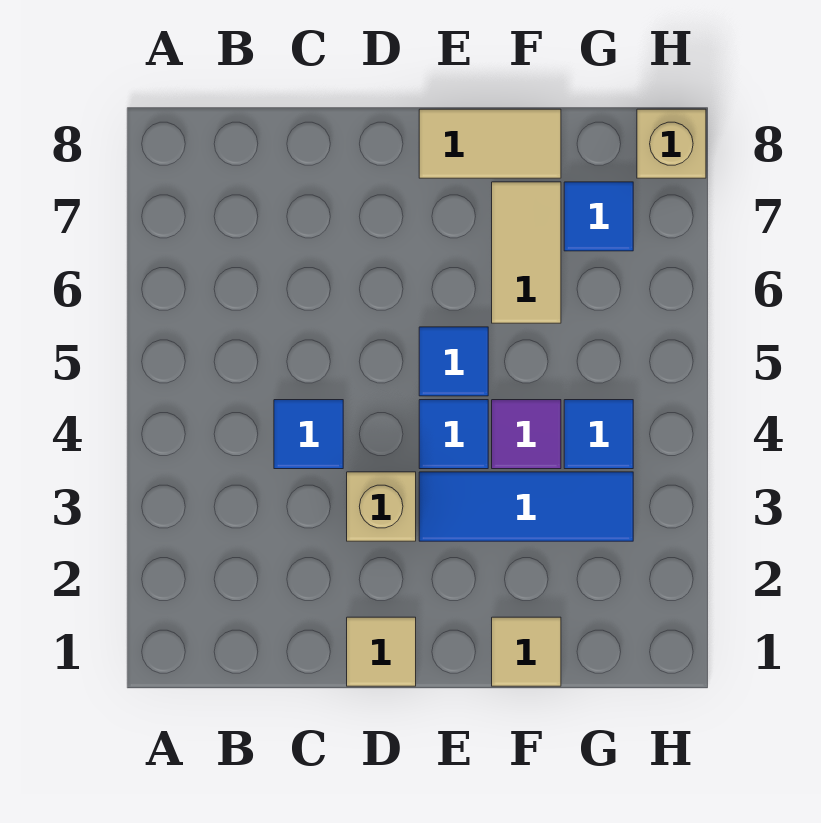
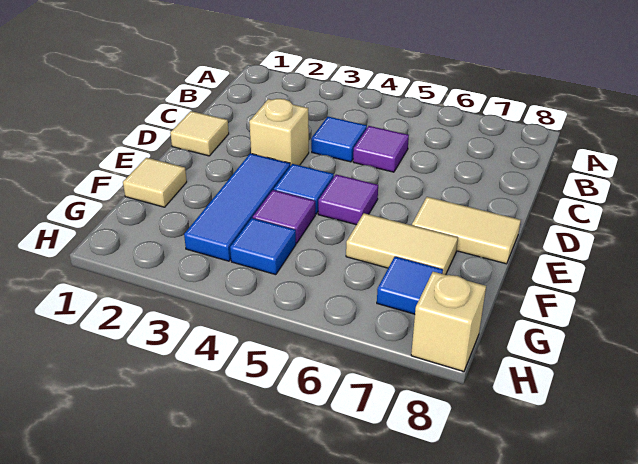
none -> purple tile C5 level 1
blue tile E5 level 1 -> purple tile E5 level 1
tan tile E8:F8 level 1 -> tan tile E7:E8 level 1

